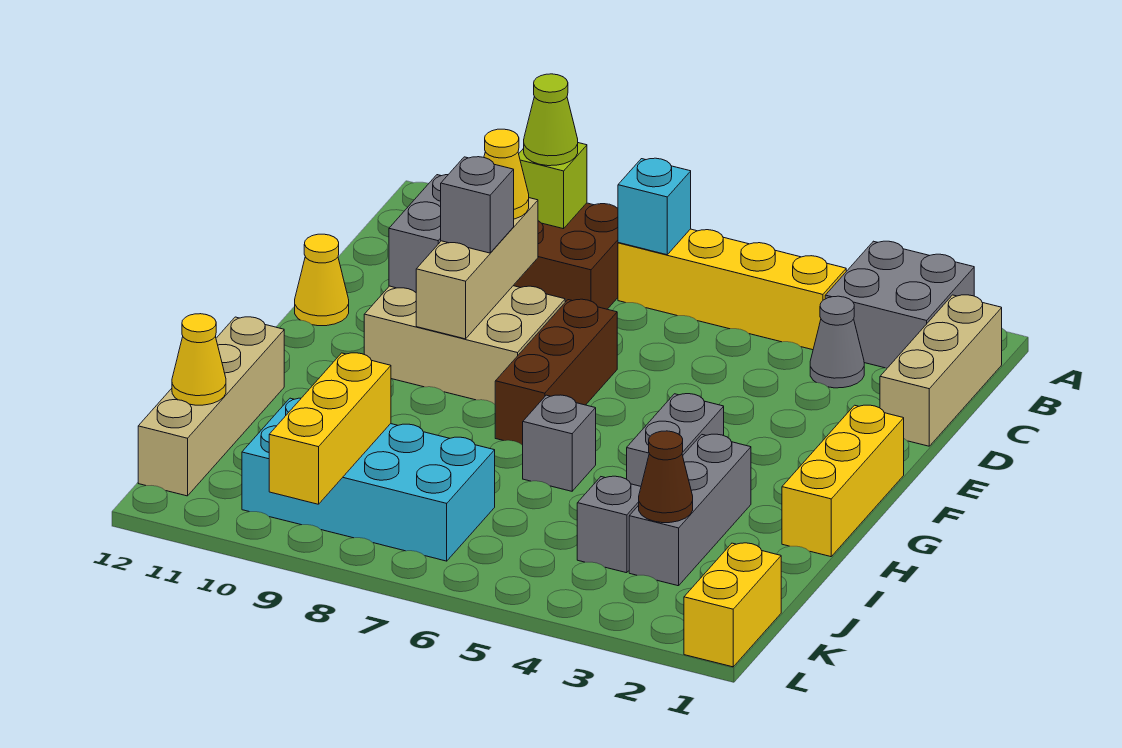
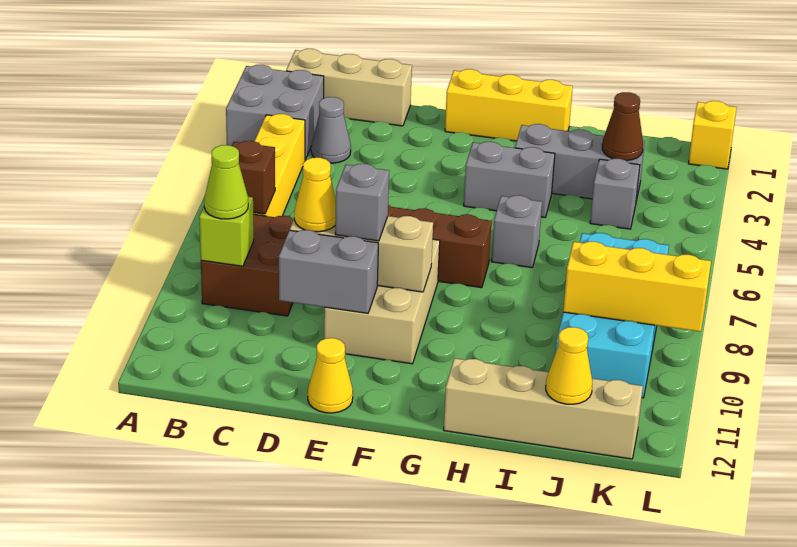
cyan brick B7 level 2 -> brown brick B7 level 2
yellow brick K1:L1 level 1 -> yellow brick L1 level 1

